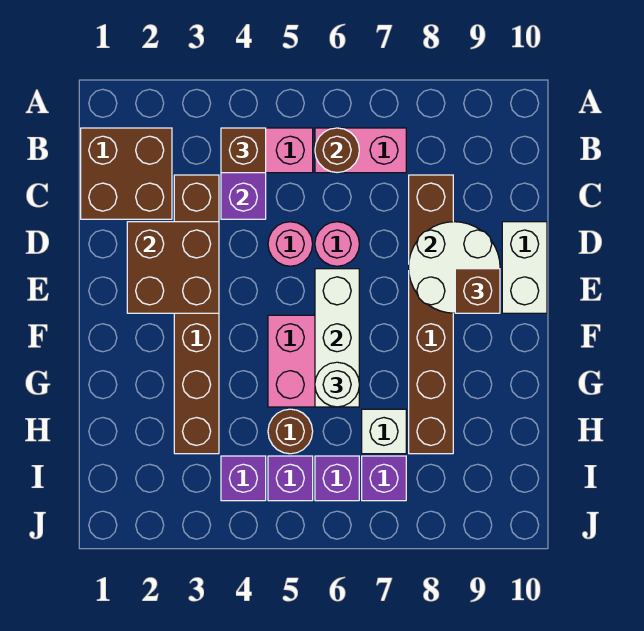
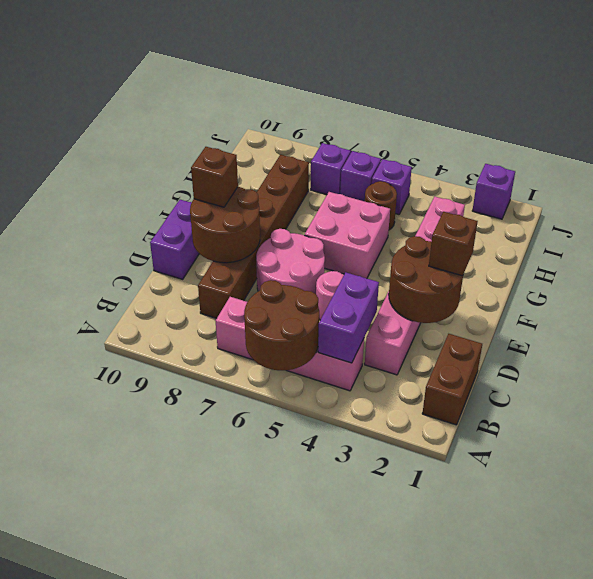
brown brick B1:C2 level 1 -> brown brick B1:C1 level 1
brown brick B4 level 3 -> brown brick E2 level 3
brown round brick B6 level 2 -> brown round brick A5:B6 level 2
brown brick C3:H3 level 1 -> pink brick C3:H3 level 1
brown brick D2:E3 level 2 -> brown round brick D2:E3 level 2
pink round brick D6 level 1 -> pink round brick D6:E7 level 1
white round brick D8:E9 level 2 -> brown round brick D8:E9 level 2
white brick D10:E10 level 1 -> purple brick D10:E10 level 1
white brick E6:G6 level 2 -> none
white round brick G6 level 3 -> none
white brick H7 level 1 -> none
purple brick I4 level 1 -> purple brick J2 level 1

